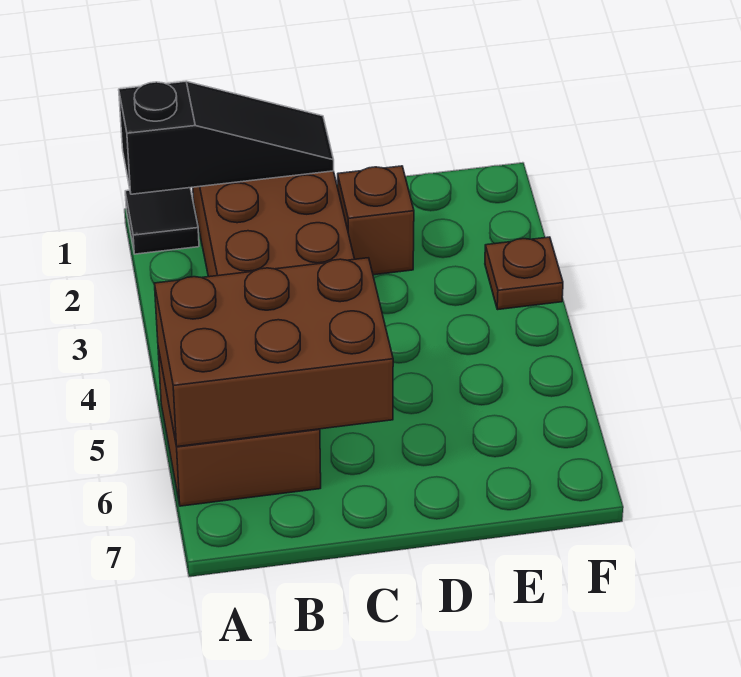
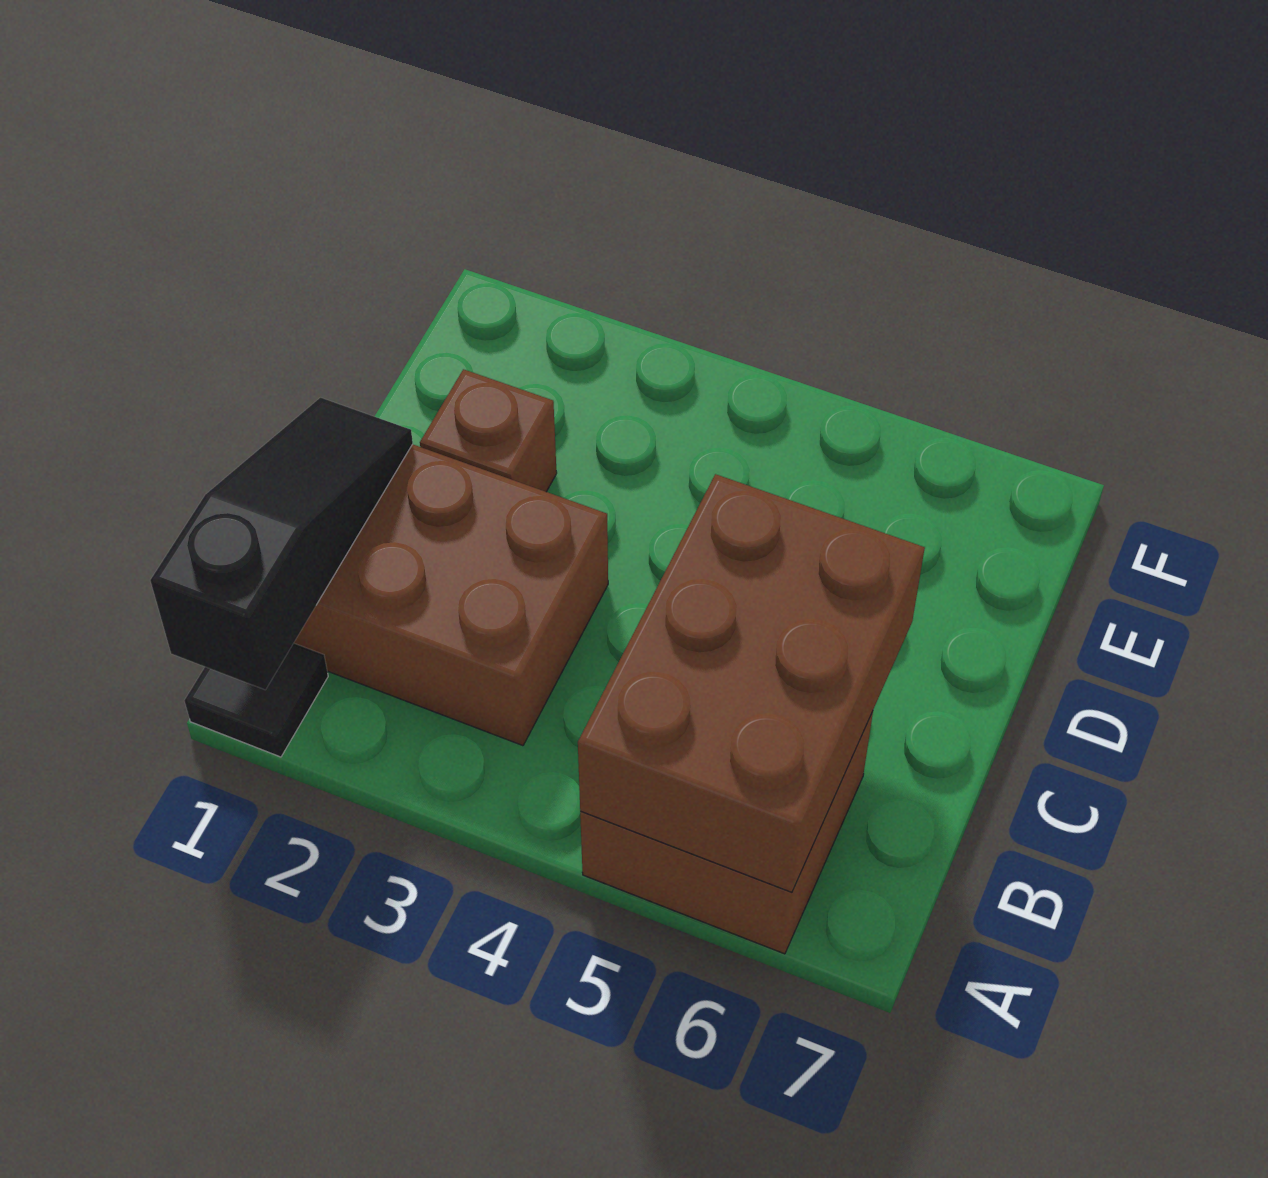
brown plate F3 level 1 -> none

